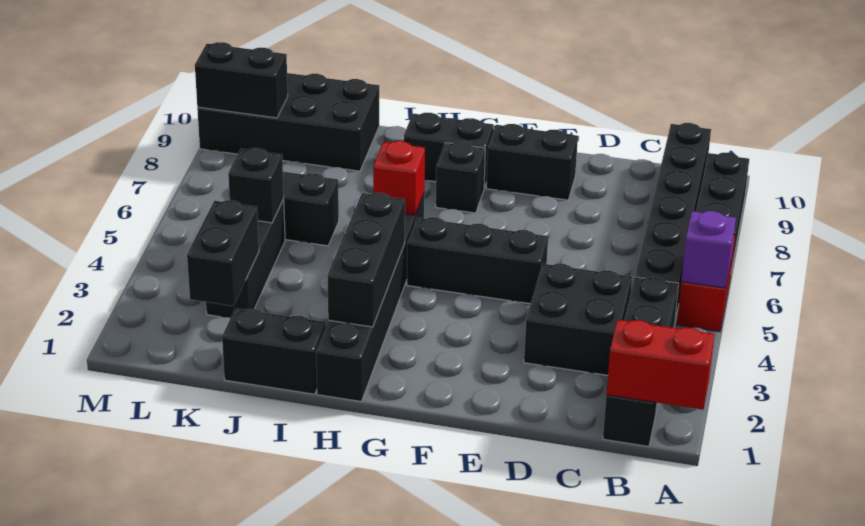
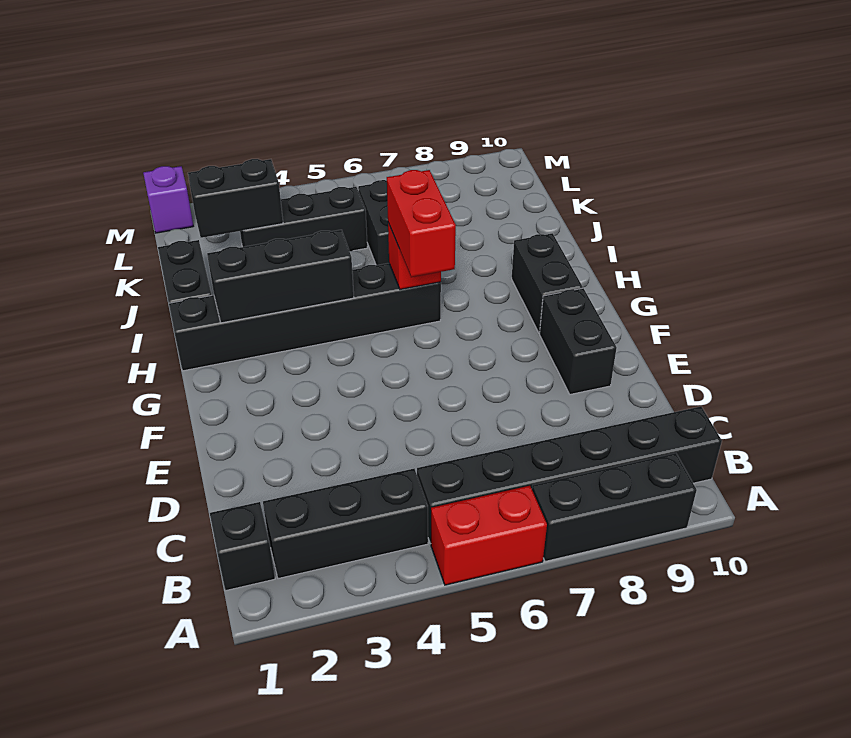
red brick A1:B1 level 2 -> red brick G6:H6 level 3
purple brick A5 level 2 -> purple brick M1 level 1
black brick C3:D4 level 1 -> none
black brick E5:G5 level 1 -> none
black brick G8 level 1 -> none
black brick J9:M10 level 1 -> none
black brick K5 level 2 -> none
black brick L9:M9 level 2 -> none

